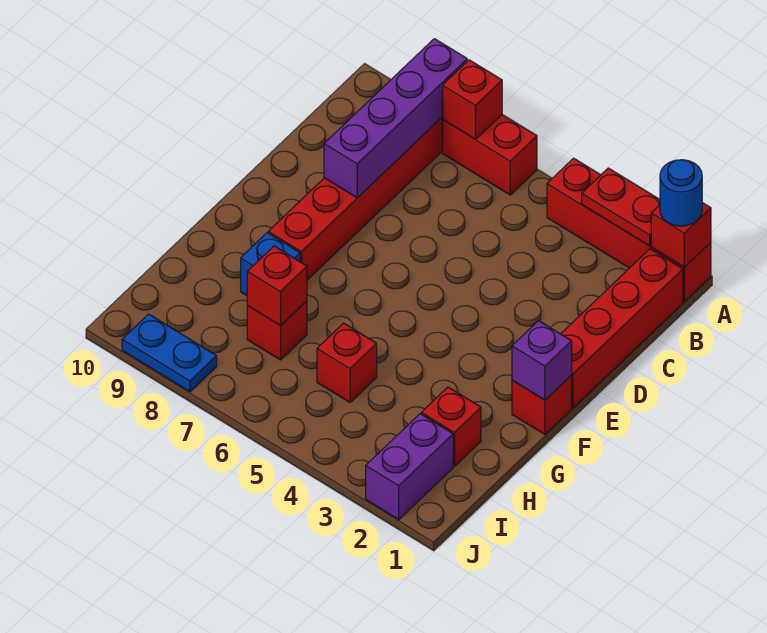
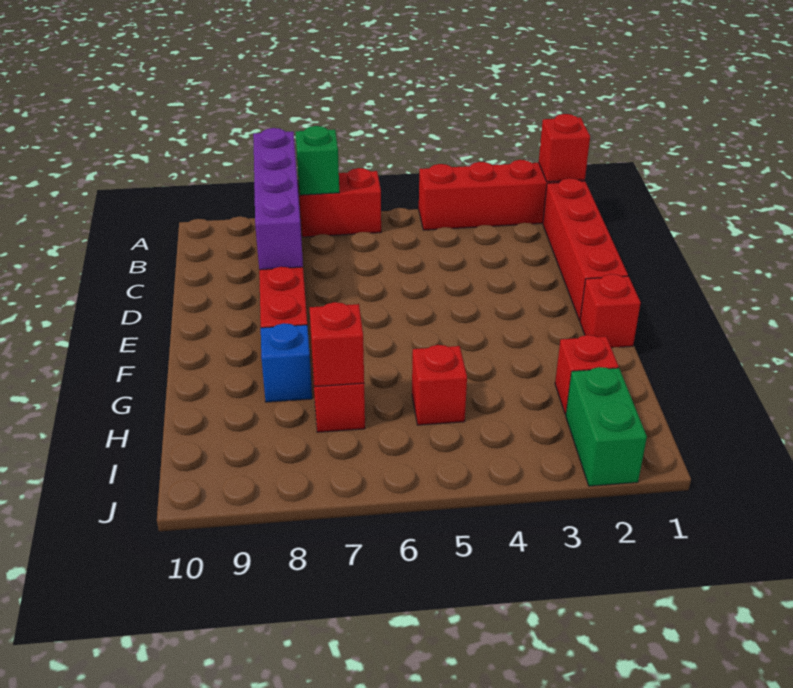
blue round brick A1 level 3 -> none
red plate A2:A3 level 2 -> none
red brick A7 level 2 -> green brick A7 level 2
purple brick F1 level 2 -> none
purple brick I2:J2 level 1 -> green brick I2:J2 level 1
blue plate J8:J9 level 1 -> none

